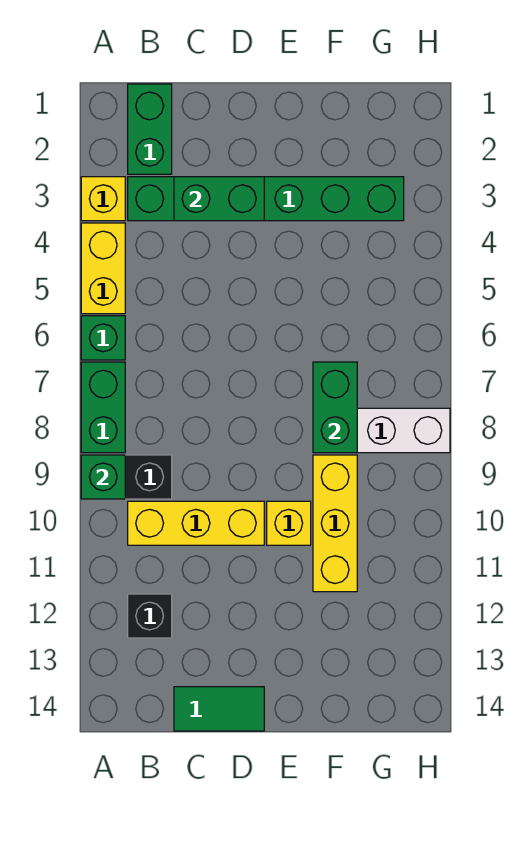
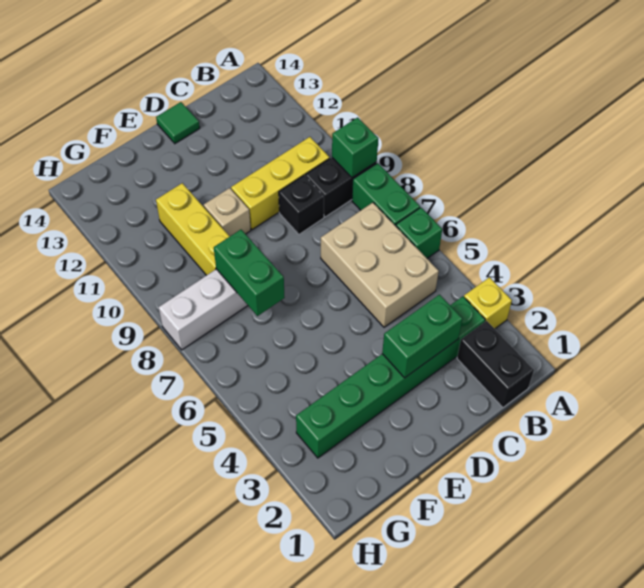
yellow brick A4:A5 level 1 -> none
green brick B1:B2 level 1 -> black brick B1:B2 level 1
none -> tan brick B5:C7 level 1
black brick B12 level 1 -> black brick C9 level 1
green tile C14:D14 level 1 -> green tile D14 level 1
yellow brick E10 level 1 -> tan brick E10 level 1

